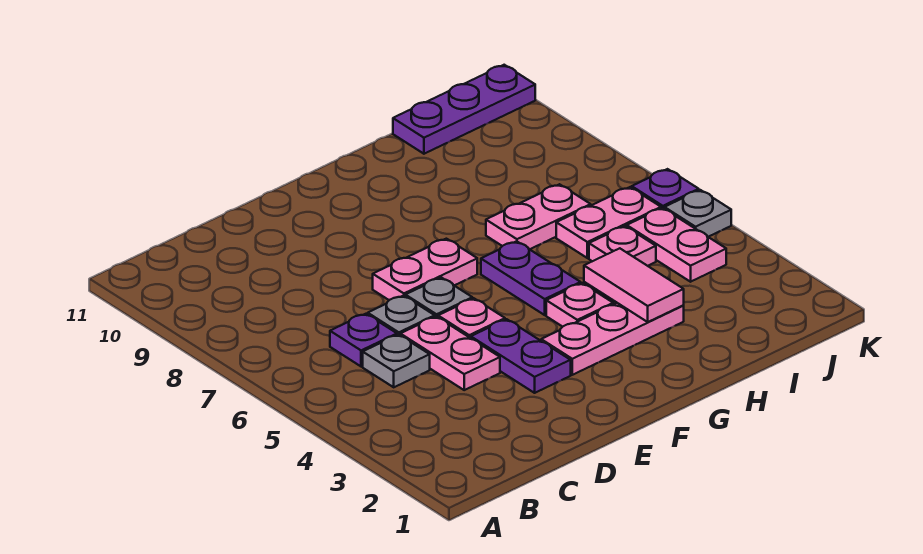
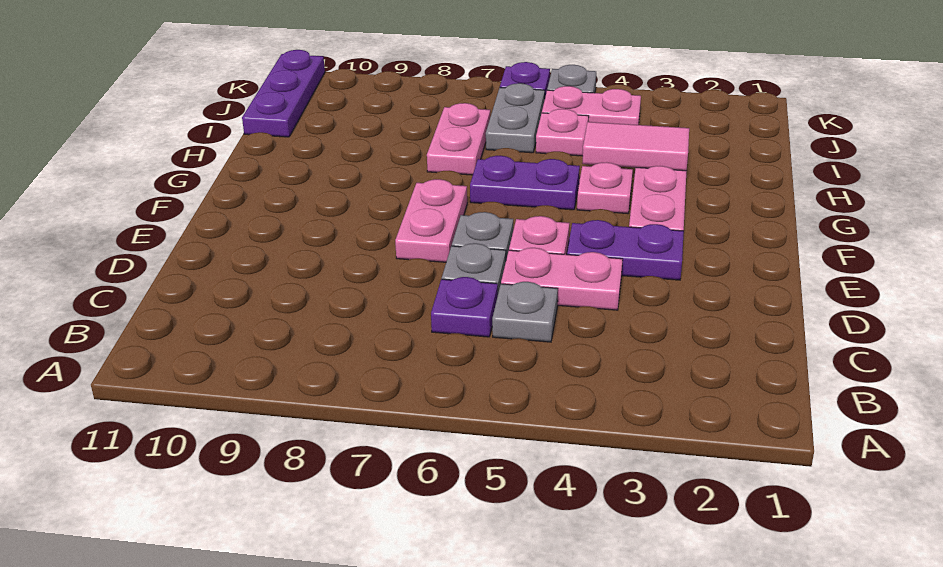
pink plate I6:J6 level 1 -> grey plate I6:J6 level 1

